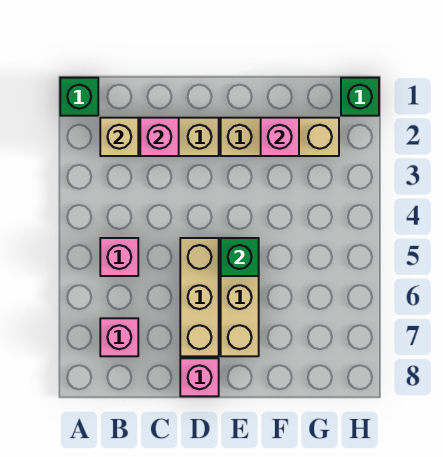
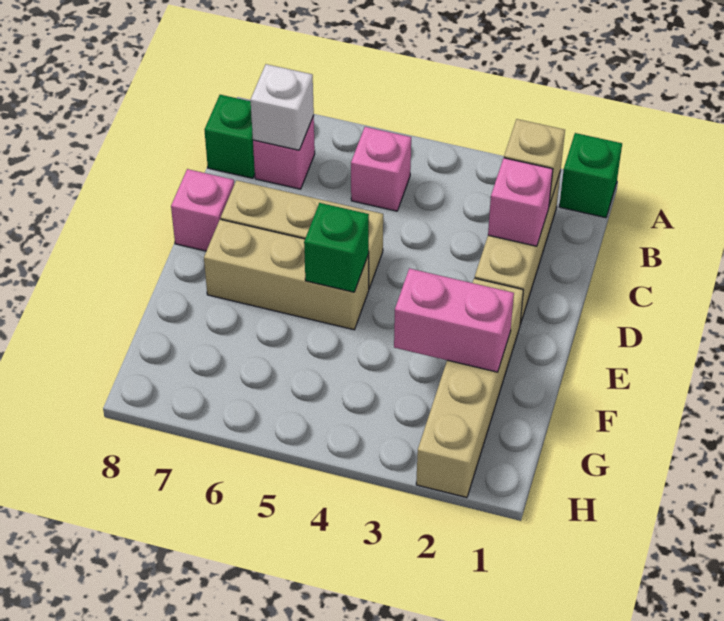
none -> white brick B7 level 2
tan brick E2:G2 level 1 -> tan brick E2:H2 level 1
pink brick F2 level 2 -> pink brick F2:F3 level 2
green brick H1 level 1 -> green brick B8 level 1

